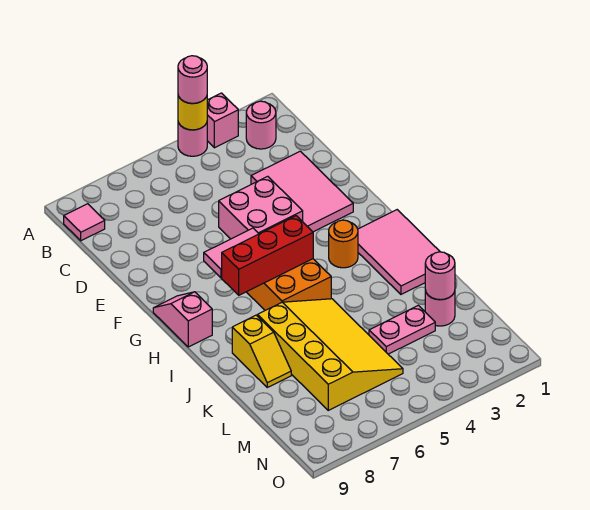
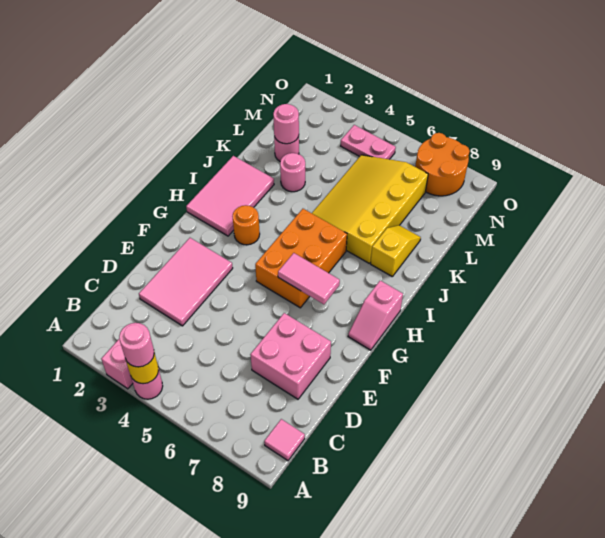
pink round brick B2 level 1 -> pink round brick K3 level 1
pink brick E4:F5 level 1 -> pink brick D7:E8 level 1
red brick H5:H7 level 2 -> none
pink plate L3:L4 level 1 -> pink plate N4:N5 level 1
none -> orange round brick N7:O8 level 1

